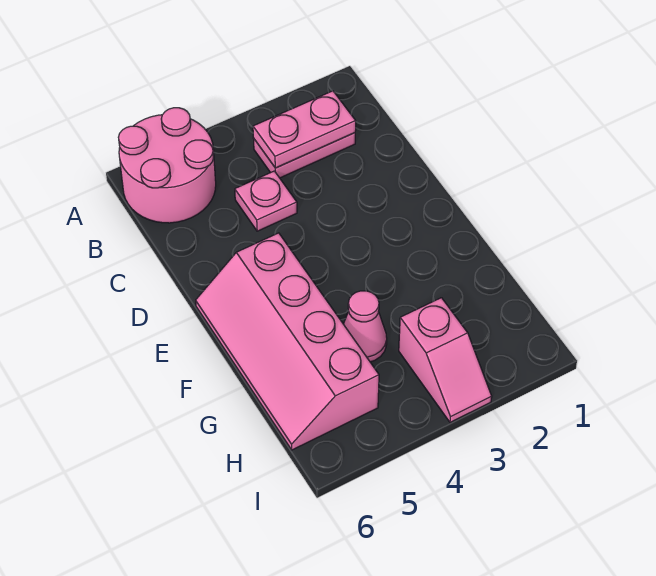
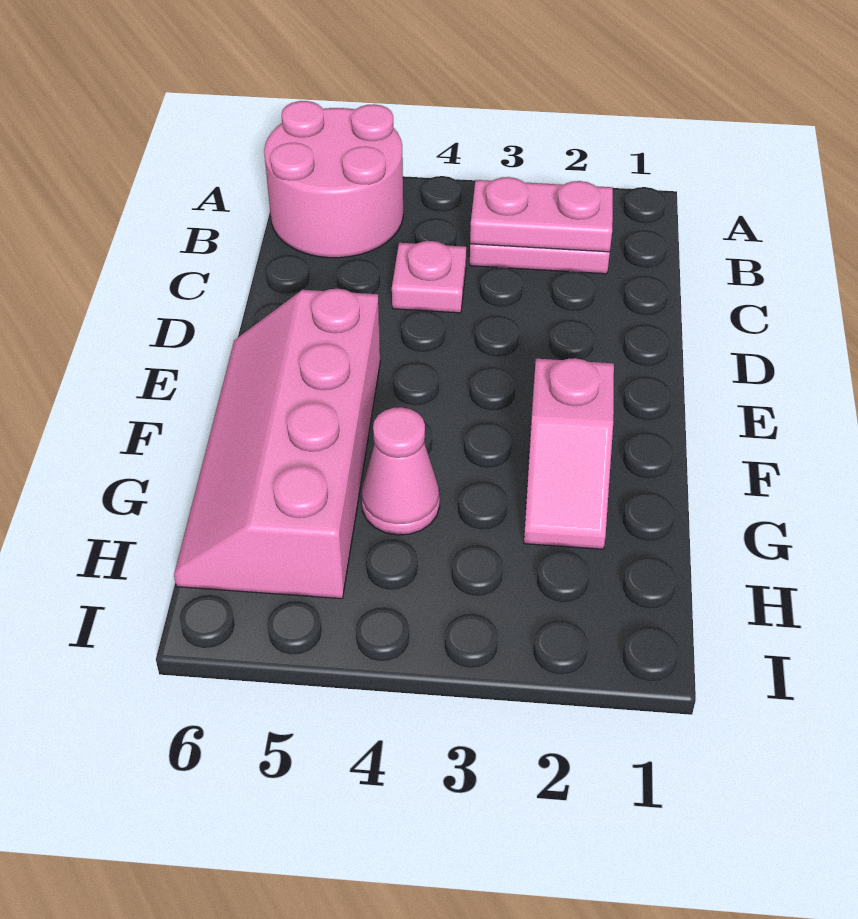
pink slope H3:I3 level 1 top H -> pink slope F2:G2 level 1 top F

